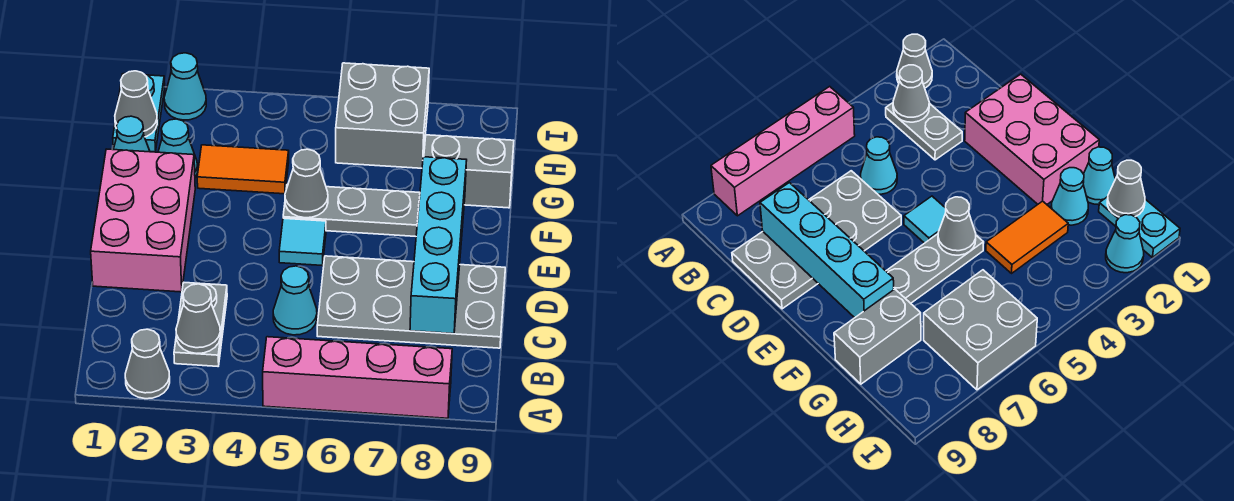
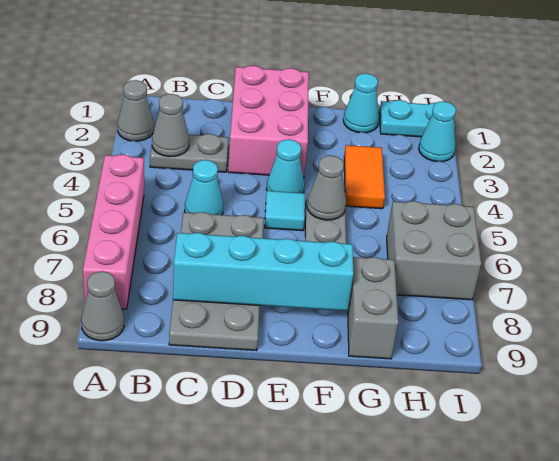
pink brick D1:F2 level 1 -> pink brick D1:E3 level 1
cyan cone G2 level 1 -> cyan cone E4 level 1
grey cone H1 level 2 -> grey cone A9 level 1

